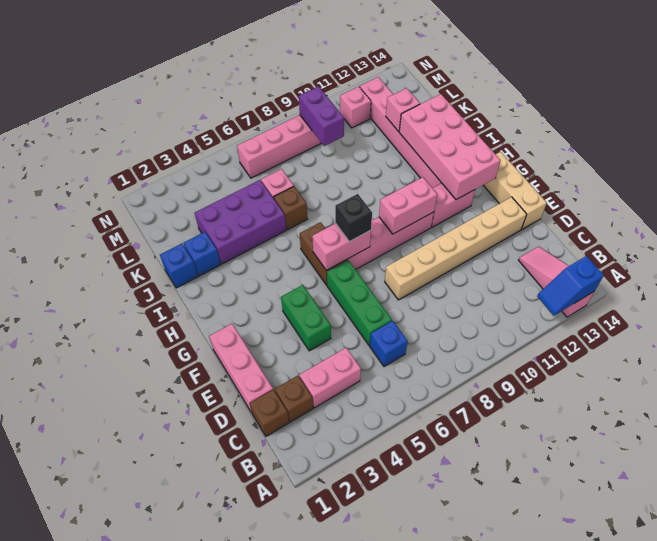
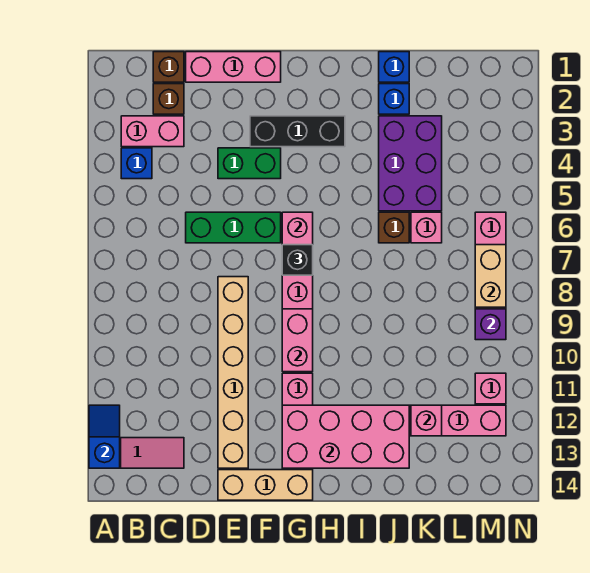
pink brick C3:C4 level 1 -> pink brick B3:C3 level 1
blue brick C6 level 1 -> blue brick B4 level 1
none -> black brick F3:H3 level 1
brown brick G6:H6 level 1 -> none
purple brick L9:M9 level 2 -> purple brick M9 level 2
none -> tan brick M7:M8 level 2

